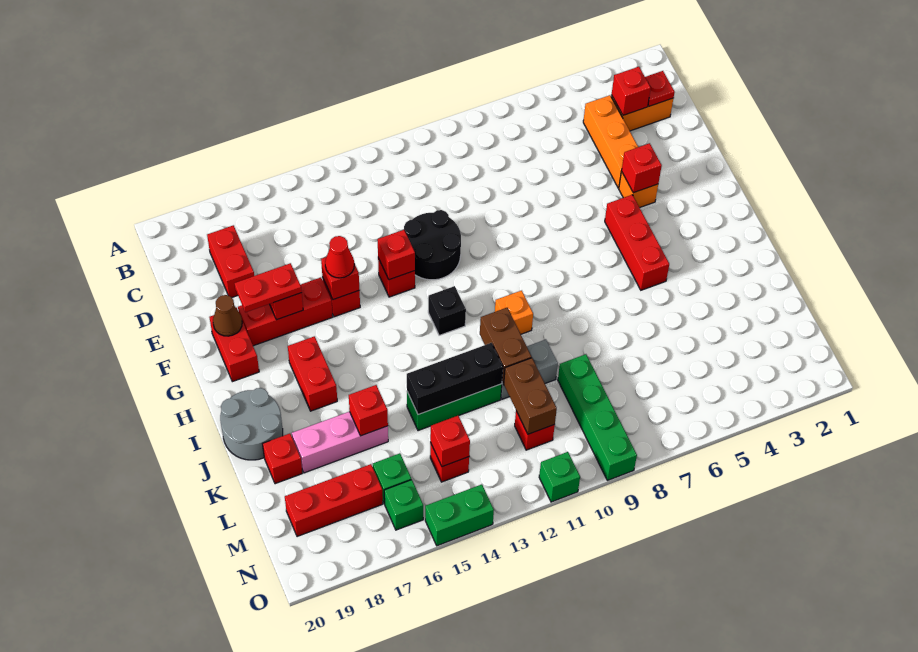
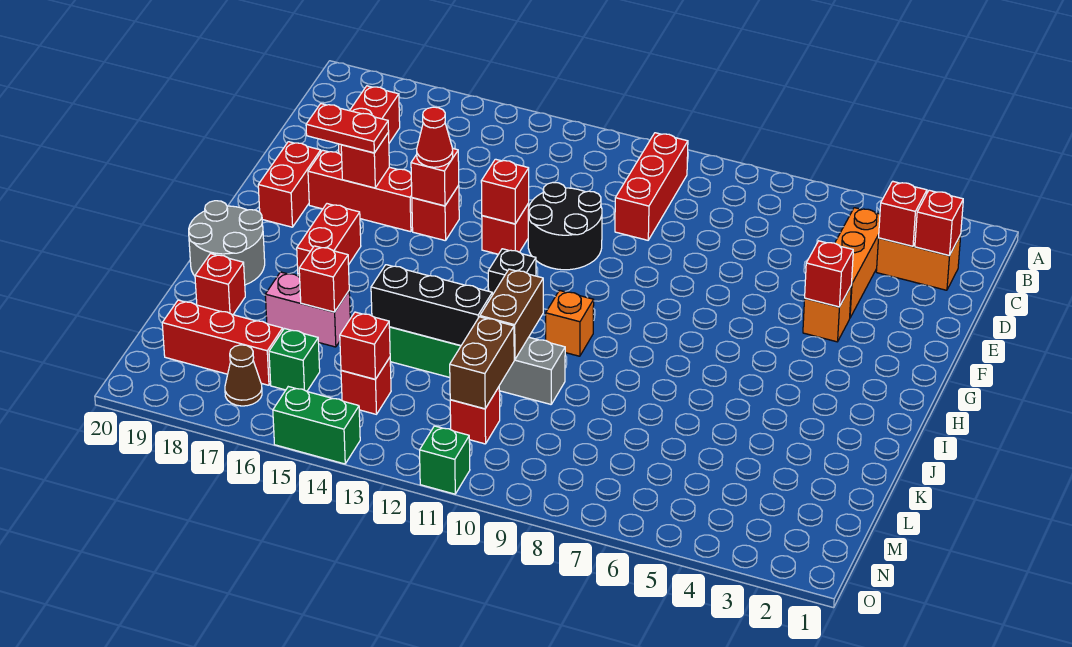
red plate C2 level 2 -> red brick C2 level 2
brown cone F19 level 2 -> brown cone N17 level 1
red brick G5:I5 level 1 -> red brick B10:D10 level 1
pink brick K16:K18 level 1 -> pink brick K16:K17 level 1
green brick L9:O9 level 1 -> none
green brick N16 level 1 -> none

